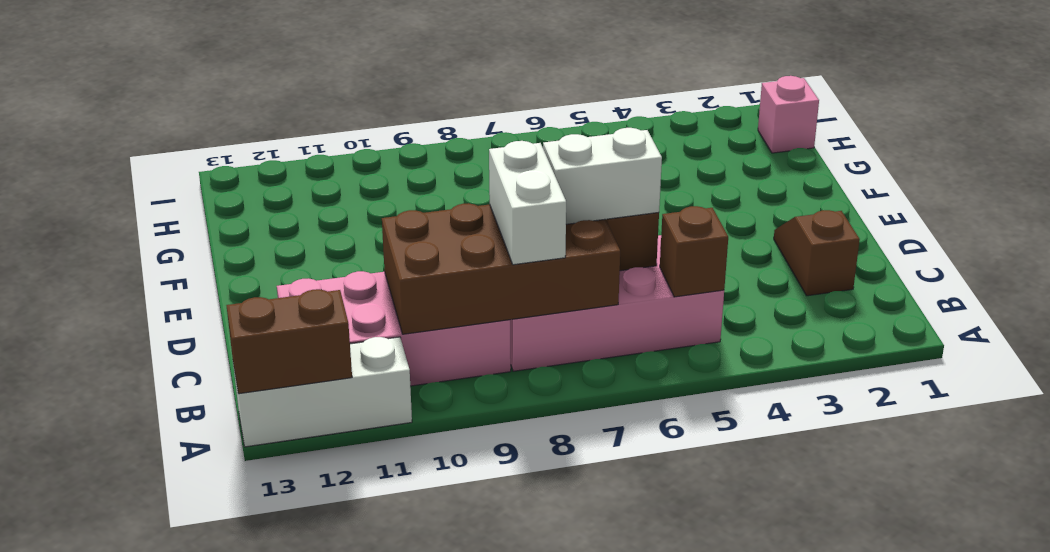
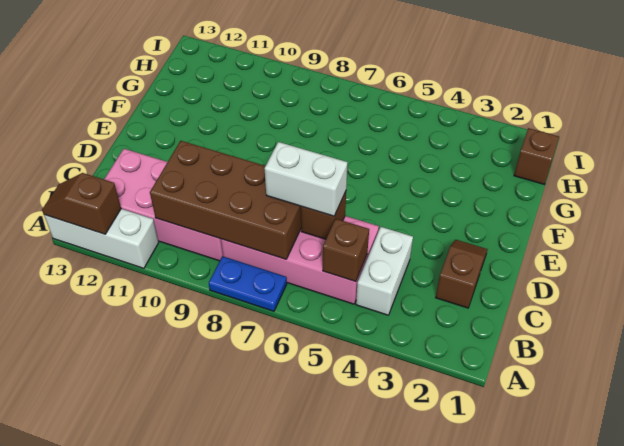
none -> blue plate A7:A8 level 1
brown brick A12:A13 level 2 -> brown slope A12:A13 level 2 top 12
white brick B8:C8 level 3 -> white brick B4:C4 level 1
pink brick H1 level 1 -> brown brick H1 level 1

